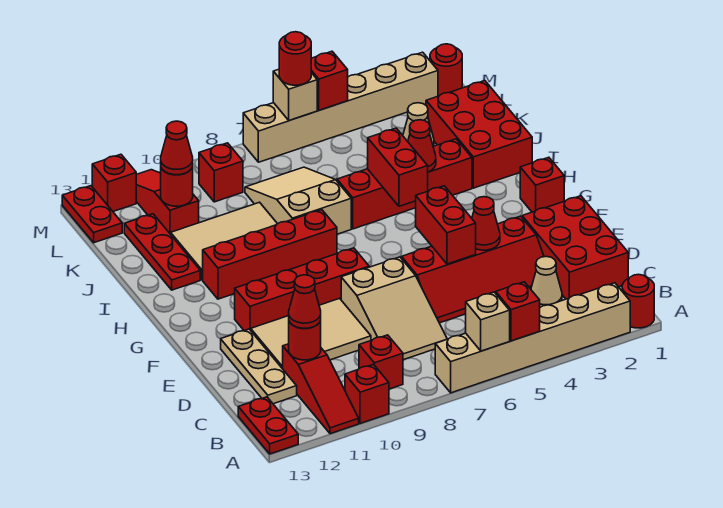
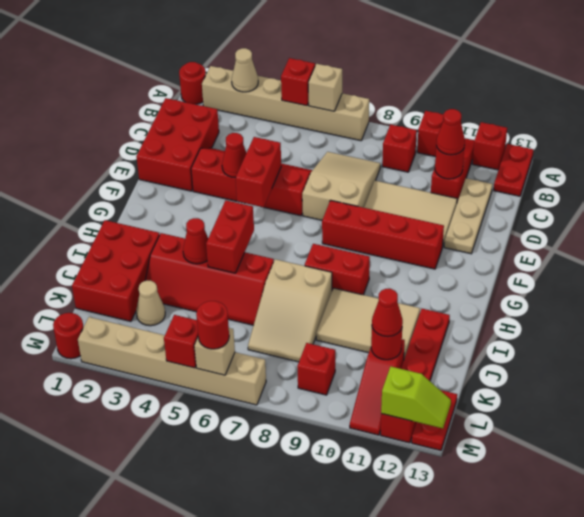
tan cone C3 level 1 -> tan cone A3 level 2
red brick G1 level 1 -> red brick A12 level 1
red brick H8:H11 level 1 -> red brick H8:H9 level 1
none -> lime slope M12:M13 level 2 top 12

